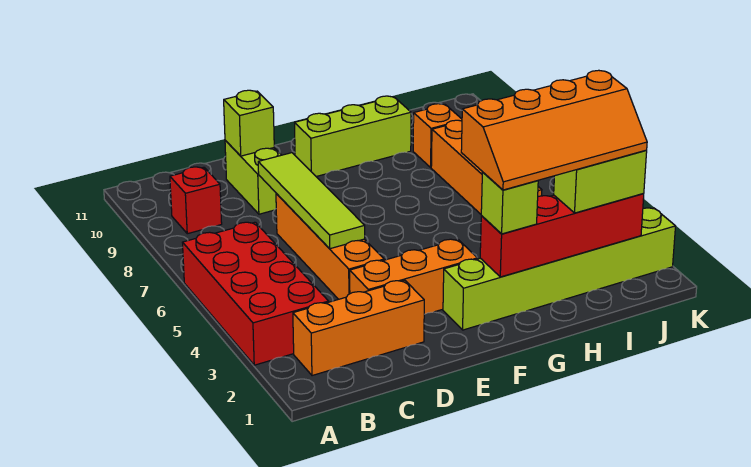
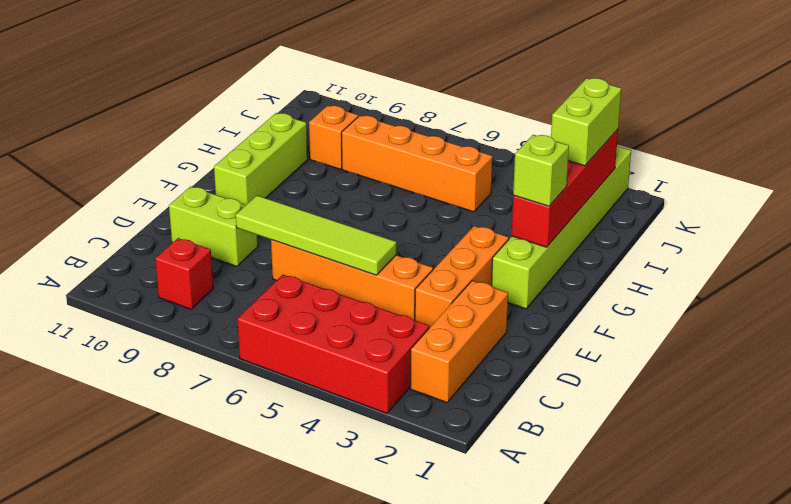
lime brick D10 level 2 -> none
orange slope G2:J3 level 4 top 3 -> none

